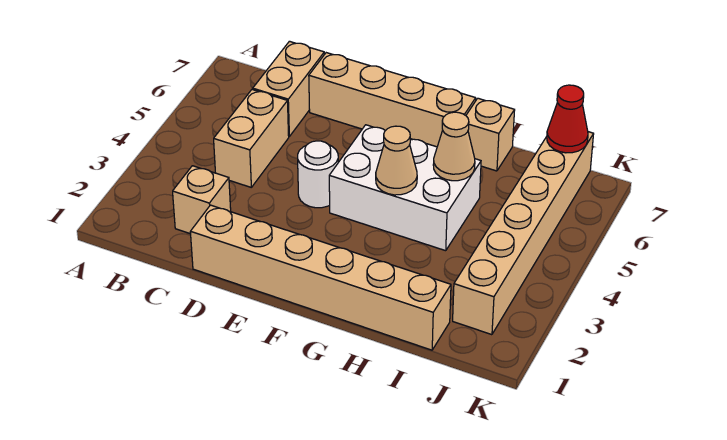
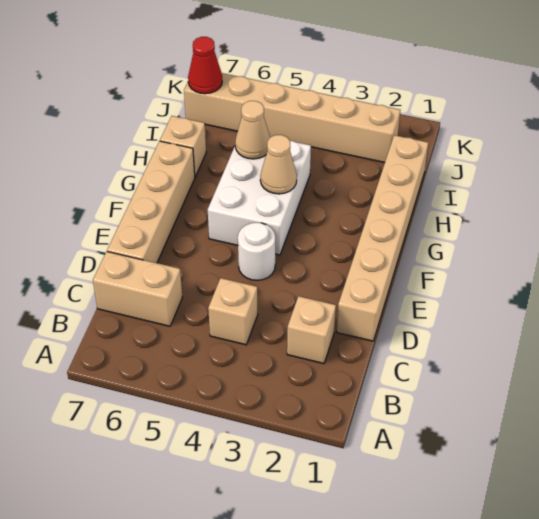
tan brick C4:C5 level 1 -> tan brick C4 level 1

